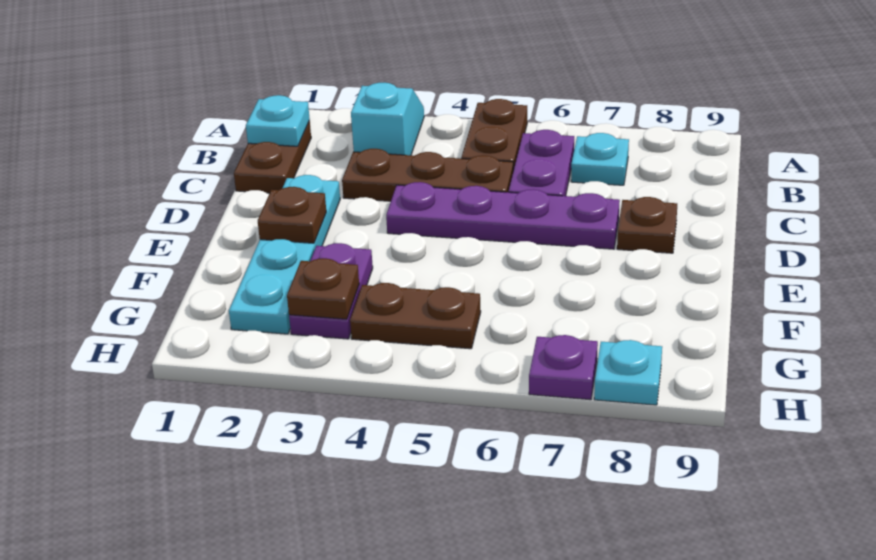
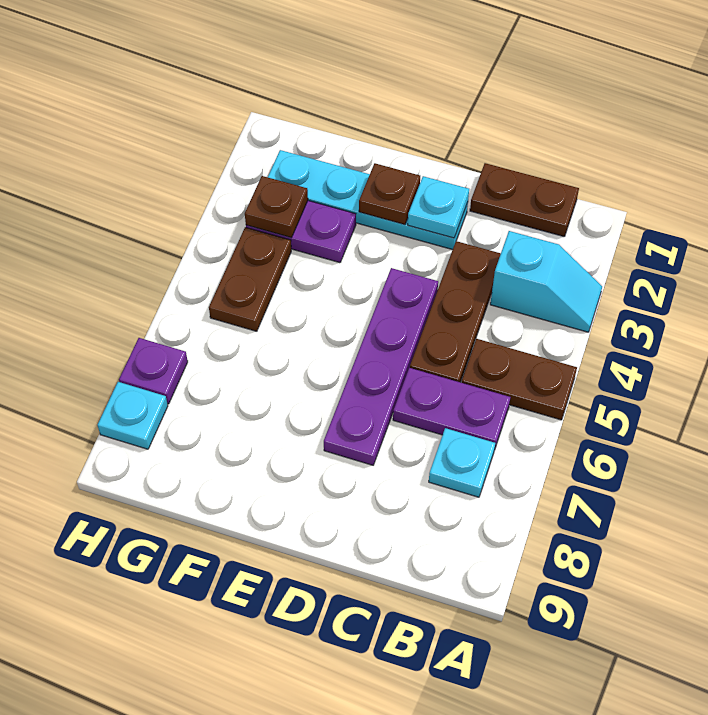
cyan plate B1 level 2 -> cyan plate D2 level 2
brown plate D8 level 1 -> none

